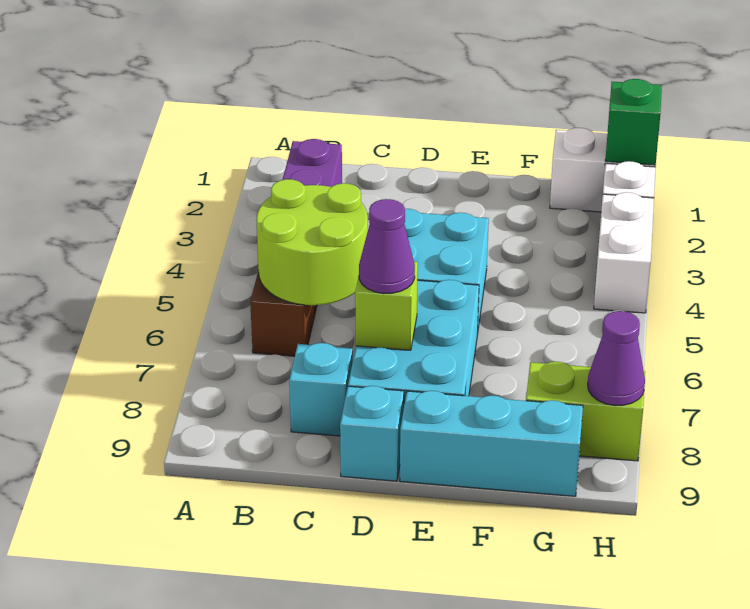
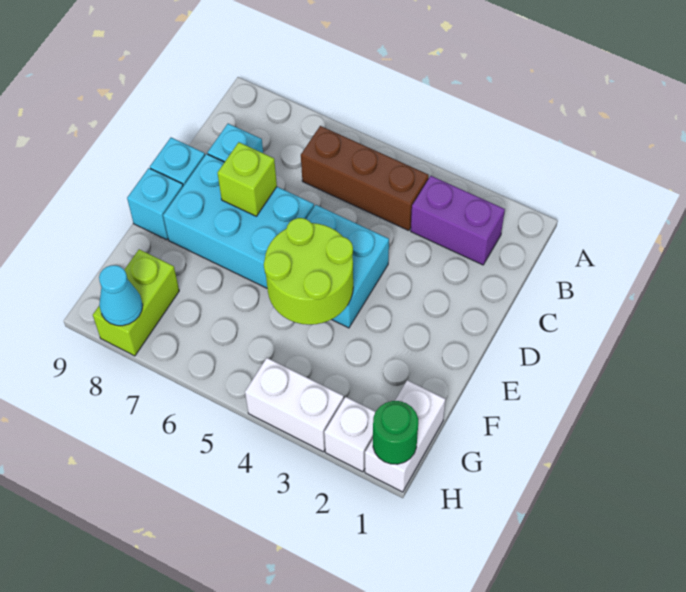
lime round brick B5:C6 level 2 -> lime round brick E4:F5 level 2
purple cone D7 level 3 -> none
cyan brick E9:G9 level 1 -> cyan brick E9 level 1
green brick H1 level 2 -> green round brick H1 level 2
purple cone H8 level 2 -> cyan cone H8 level 2

